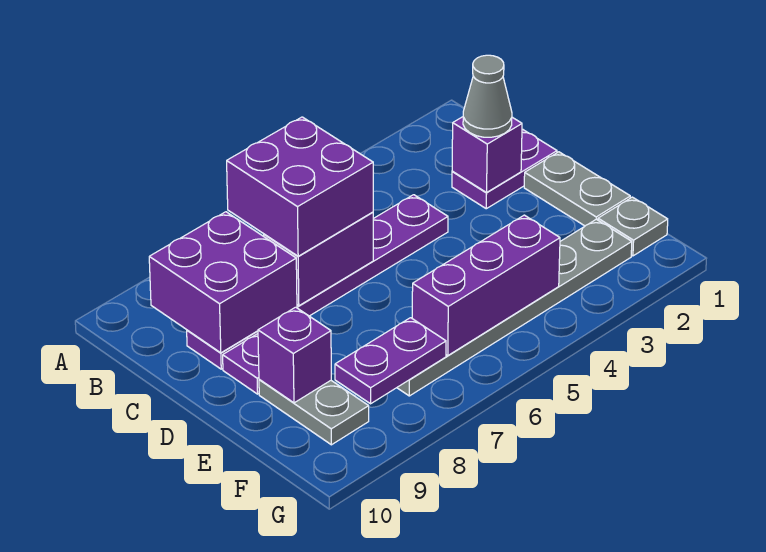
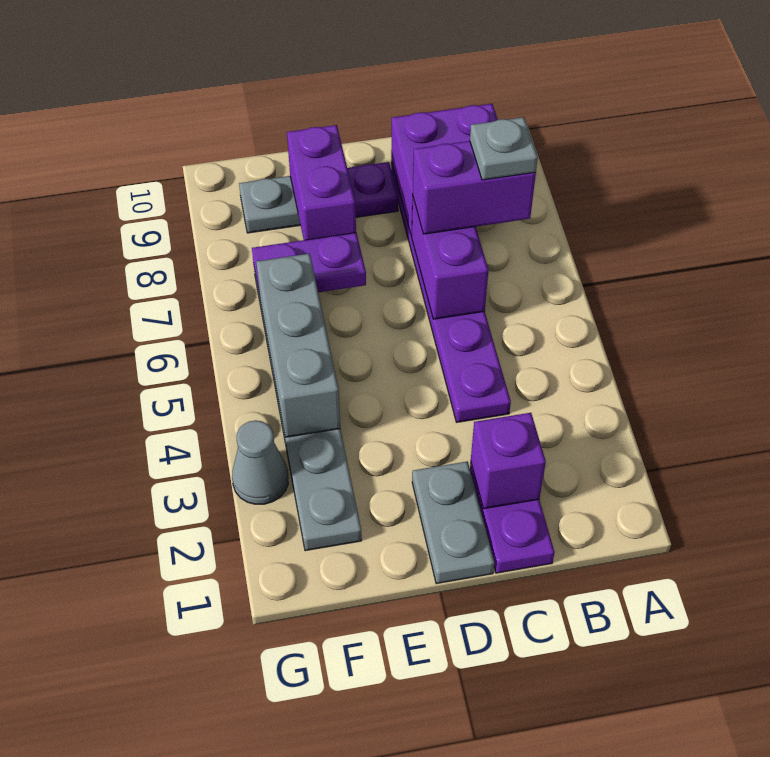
purple brick B6:C7 level 3 -> purple brick B7:C7 level 3
grey cone C2 level 3 -> grey cone G3 level 1
grey plate D1:E1 level 1 -> grey plate D1:D2 level 1
purple brick E9 level 2 -> purple brick E8:E9 level 2
grey plate F1 level 1 -> grey plate B7 level 4
purple brick F4:F6 level 2 -> grey brick F4:F6 level 2
purple plate F7:F8 level 2 -> purple plate E7:F7 level 2

